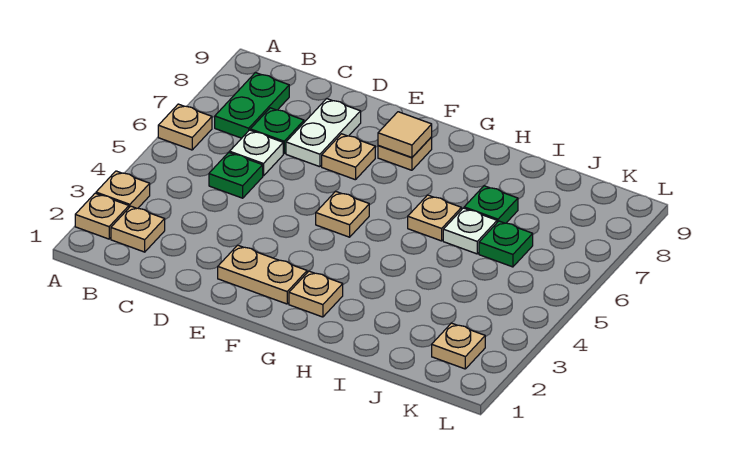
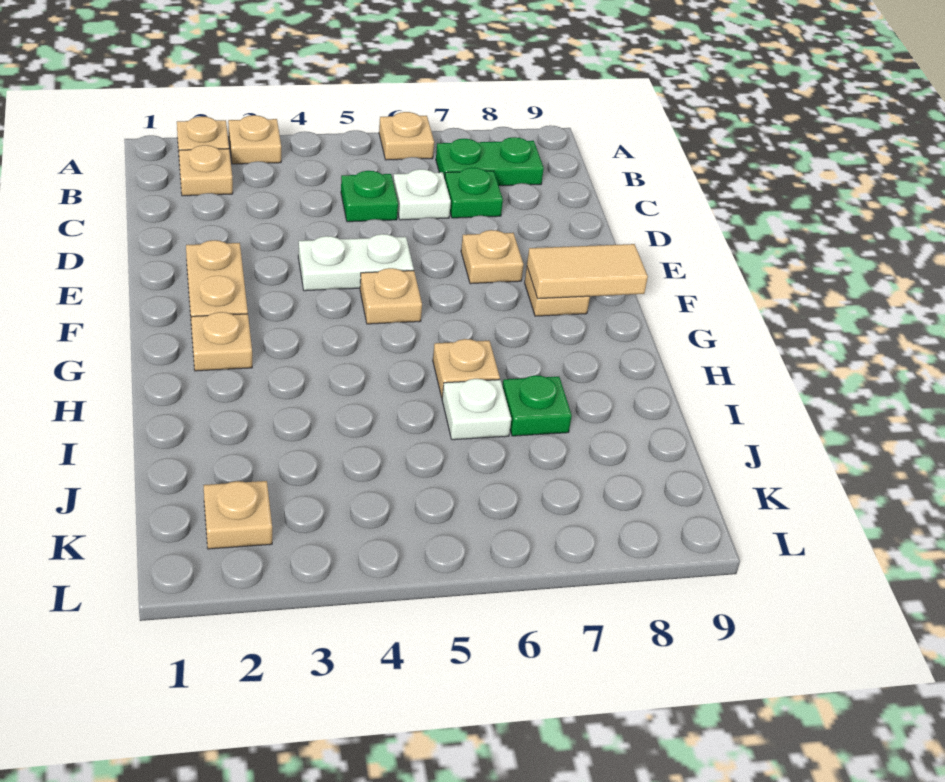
white plate D7:D8 level 1 -> white plate E4:E5 level 1
tan tile F8 level 2 -> tan tile F8:F9 level 2
green plate J6 level 1 -> none

